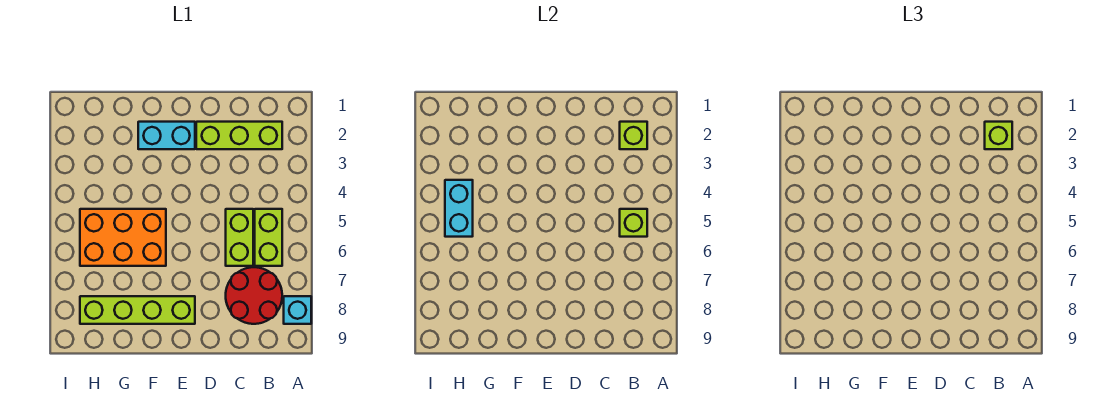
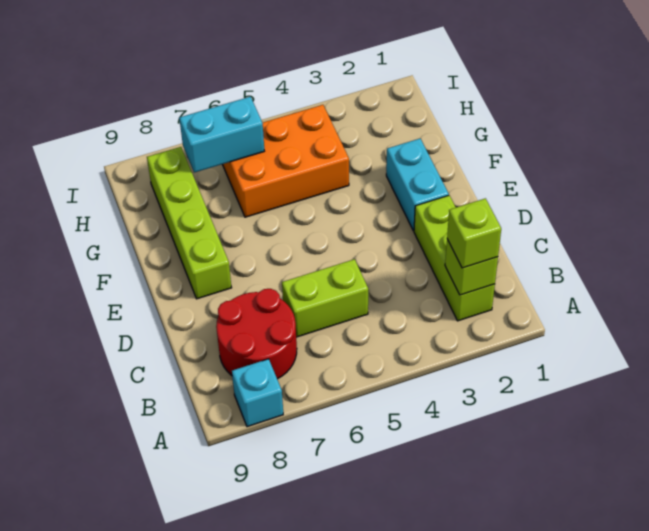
lime brick B5:B6 level 1 -> none
lime brick B5 level 2 -> none
orange brick F5:H6 level 1 -> orange brick G4:H6 level 1
cyan brick H4:H5 level 2 -> cyan brick H6:H7 level 2

